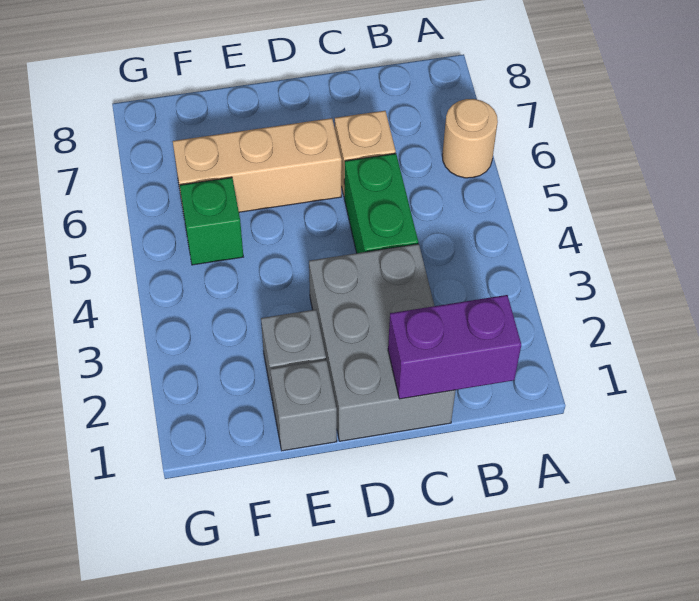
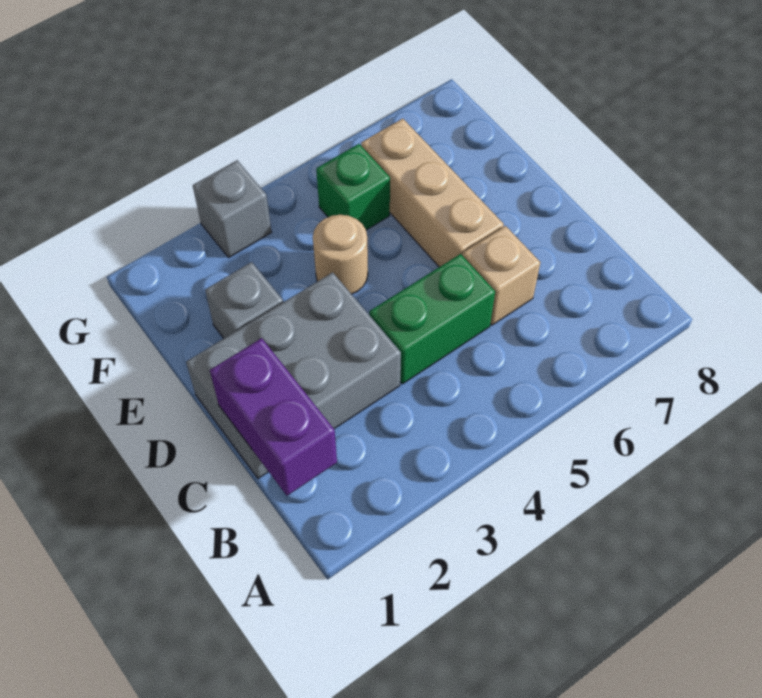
tan round brick A6 level 1 -> tan round brick E4 level 1
grey brick E1 level 1 -> grey brick G3 level 1

